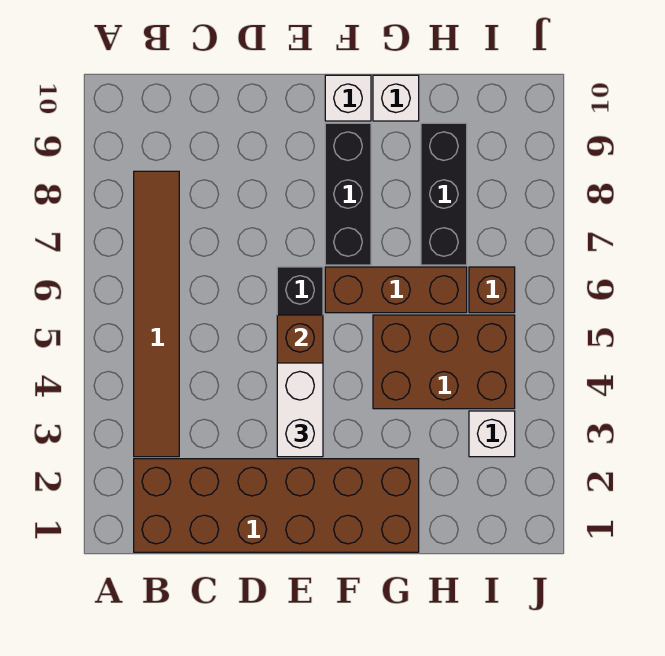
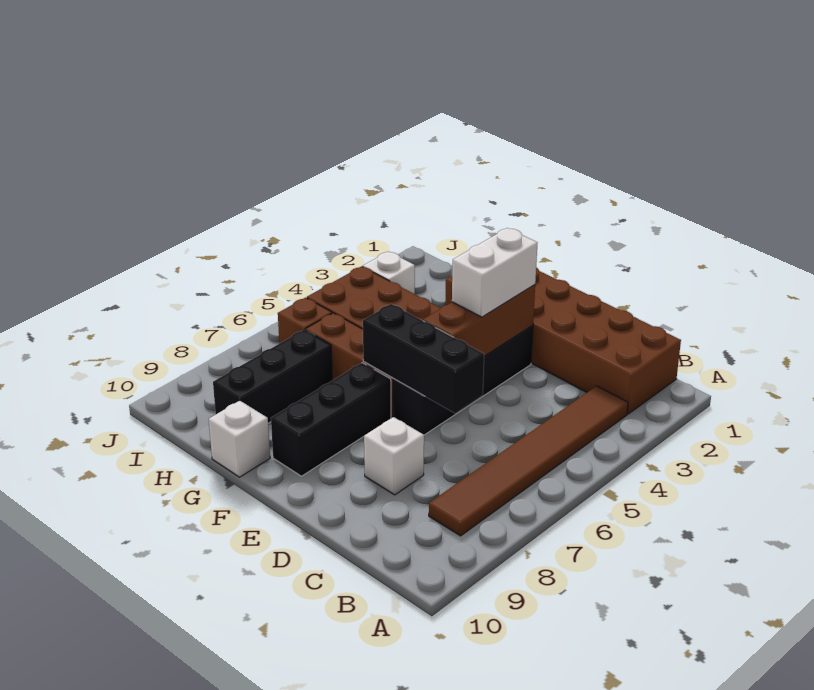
none -> black brick D6:F6 level 2
white brick F10 level 1 -> white brick D8 level 1

